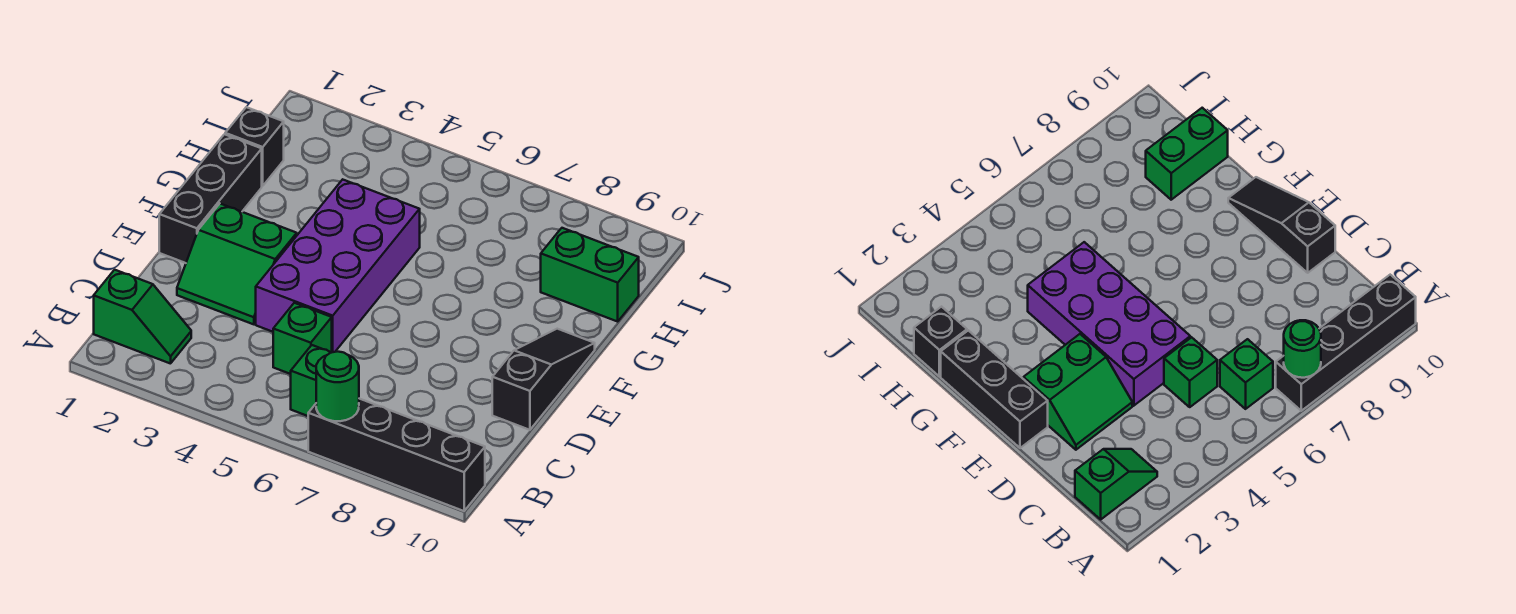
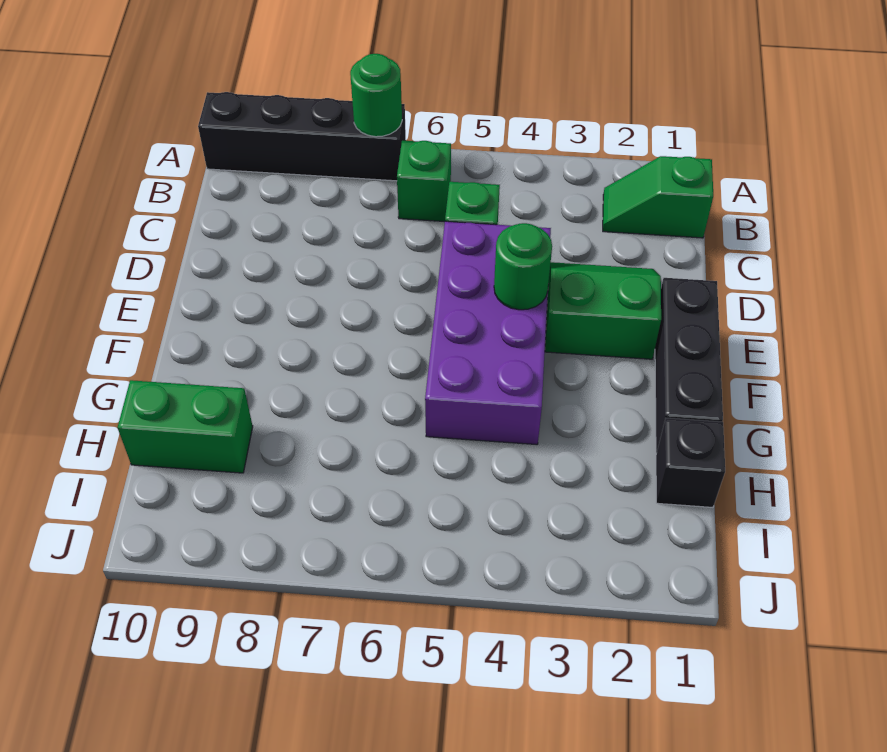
black slope D10:F10 level 1 top D -> none
none -> green round brick E4 level 2

